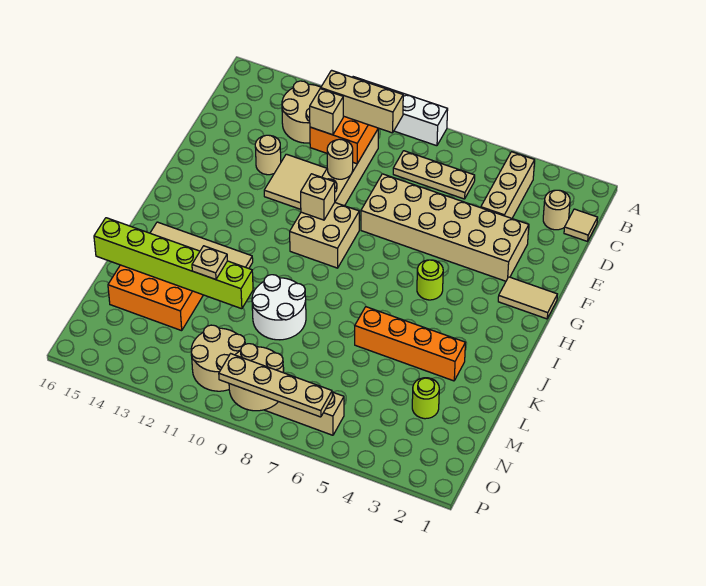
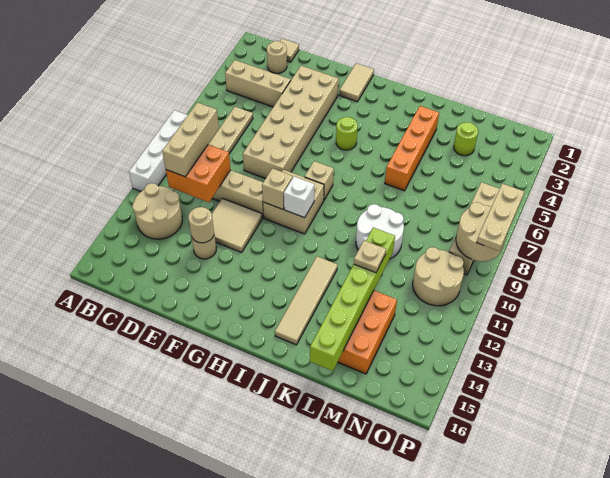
tan brick D11 level 3 -> tan brick H8 level 1
tan round brick E10 level 2 -> tan round brick E13 level 2
none -> white brick H10 level 2
tan plate P6:P9 level 3 -> tan plate P7:P9 level 3

